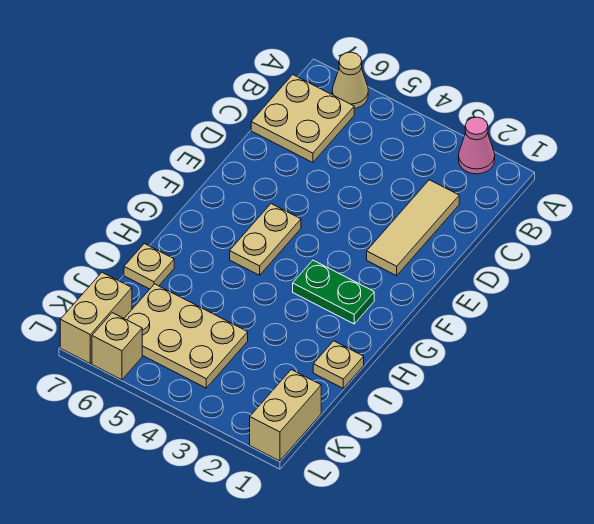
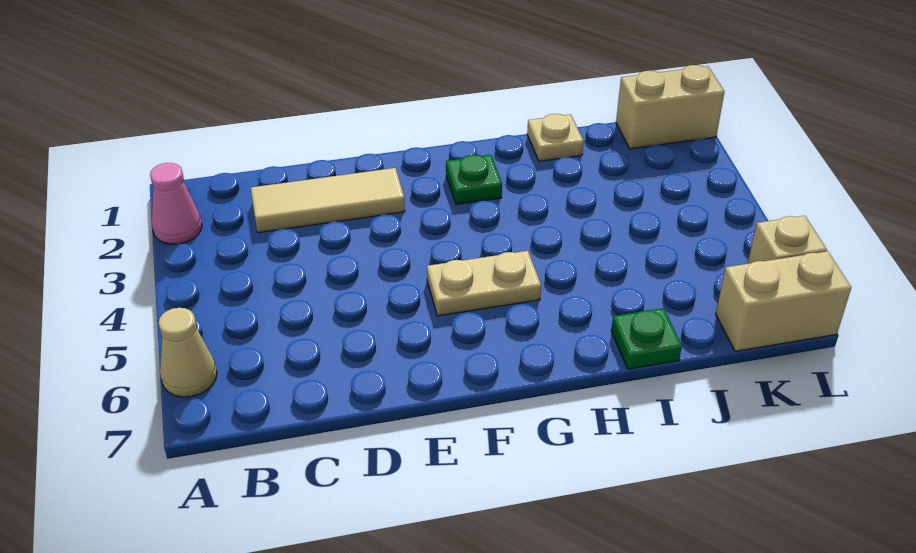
tan plate B6:C7 level 1 -> none
green plate G2:G3 level 1 -> green plate G2 level 1
tan plate I7 level 1 -> green plate I7 level 1
tan plate J4:K6 level 1 -> none

